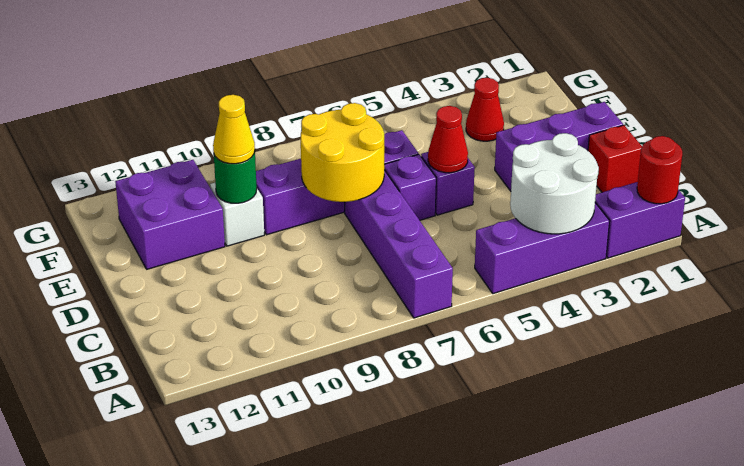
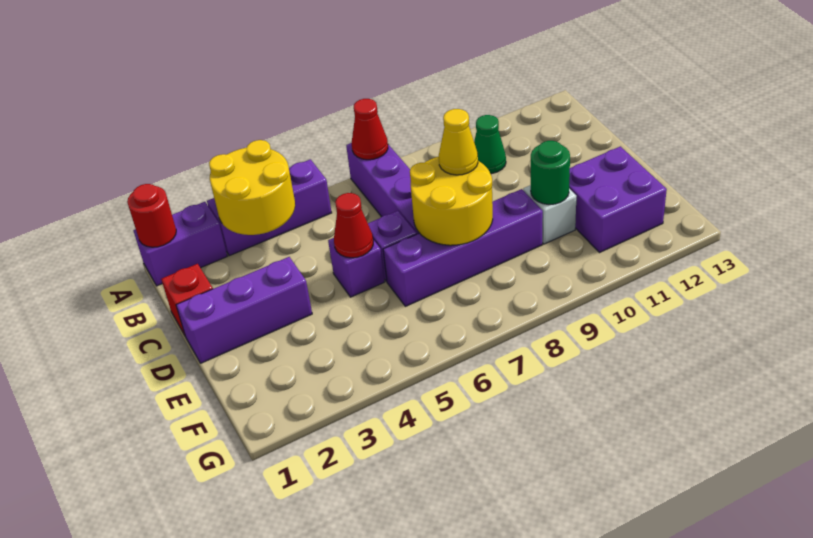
white round brick A3:B4 level 2 -> yellow round brick A3:B4 level 2
none -> green cone B10 level 1
yellow cone E10 level 3 -> yellow cone D8 level 3
red cone F3 level 1 -> red cone A7 level 2

